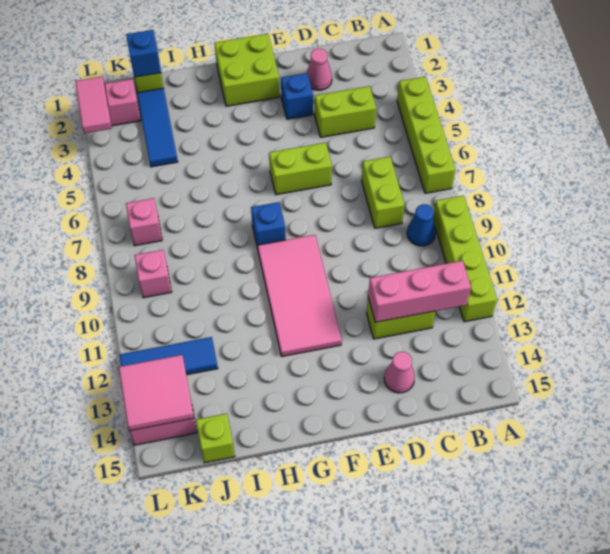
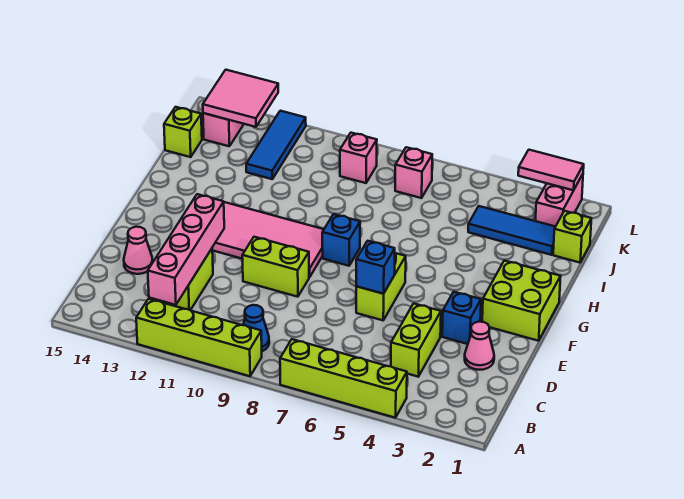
pink brick B12:D12 level 2 -> pink brick B12:E12 level 2
lime brick C7:C8 level 1 -> lime brick E9:E10 level 1
blue brick J1 level 2 -> blue brick E6 level 2

